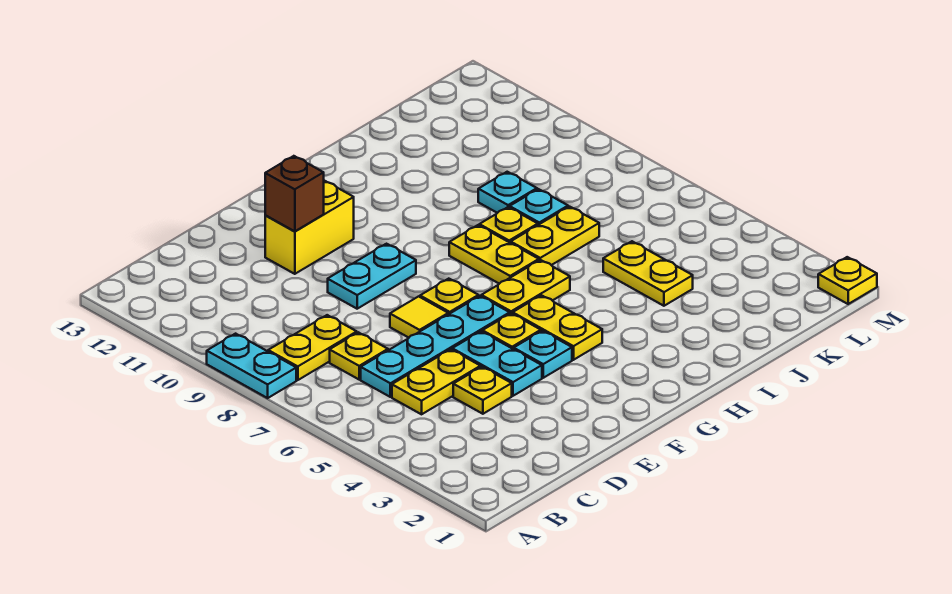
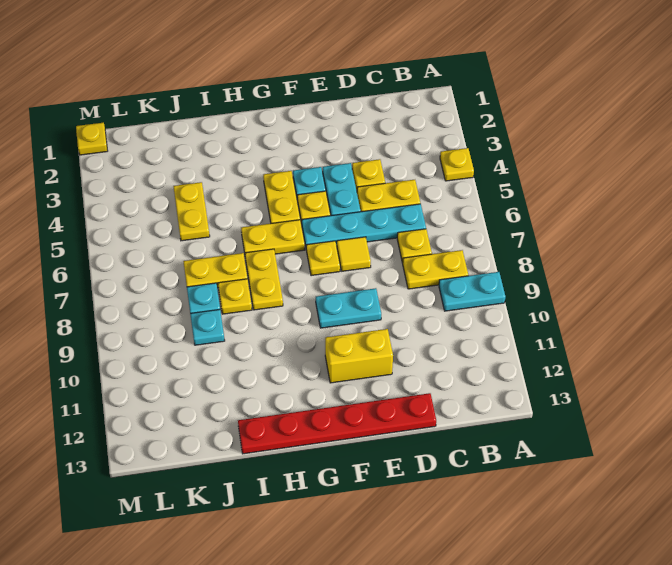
none -> yellow plate A4 level 1
cyan plate A8:A9 level 1 -> cyan plate A9:B9 level 1
none -> red plate D13:I13 level 1
brown brick E11 level 2 -> none

